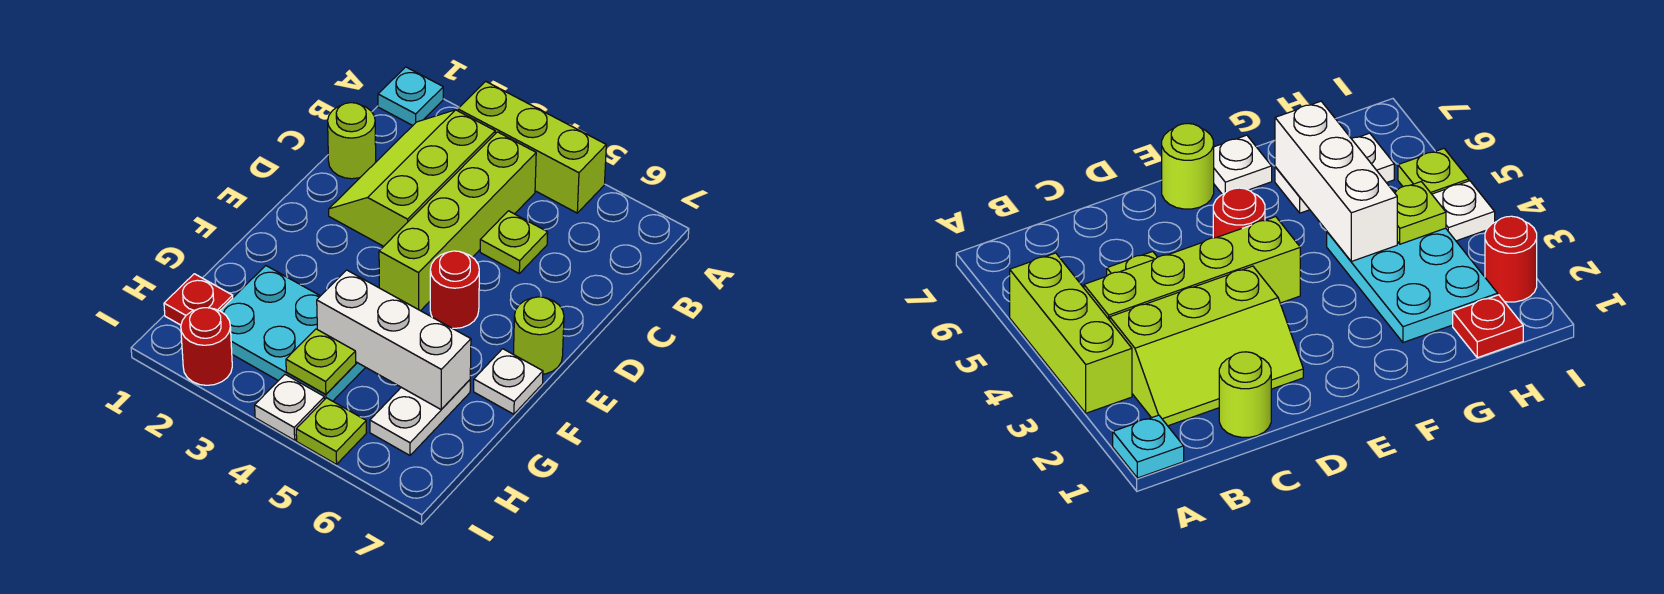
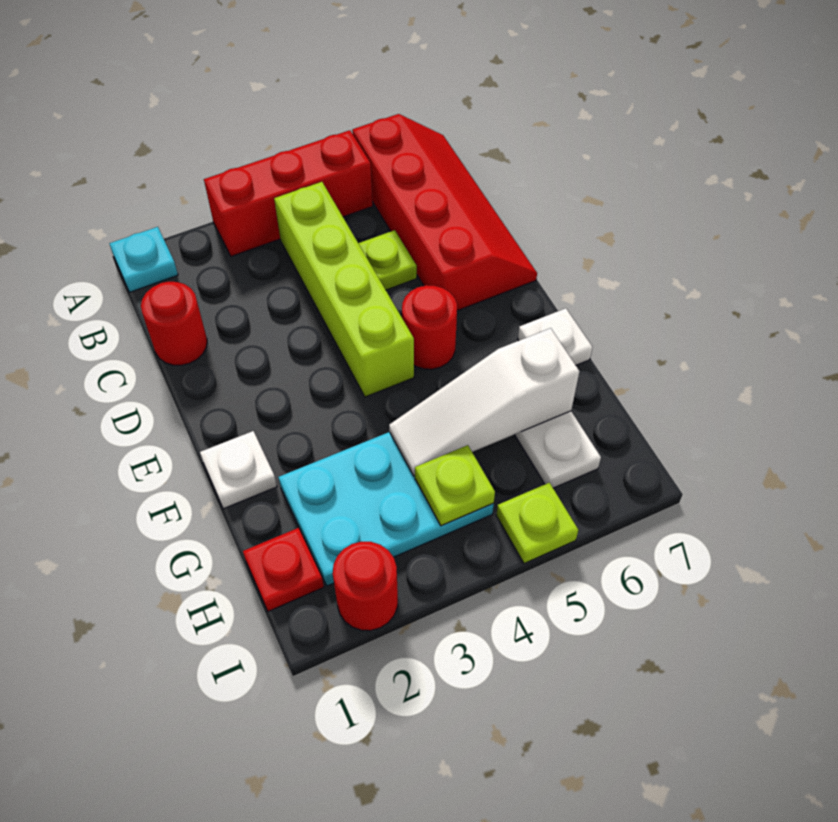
lime brick A3:A5 level 1 -> red brick A3:A5 level 1
none -> red slope A6:D7 level 1 top 6
lime slope B2:D3 level 1 top 3 -> none
lime round brick C1 level 1 -> red round brick C1 level 1
lime round brick E7 level 1 -> none
white brick G4:G6 level 2 -> white slope G4:G6 level 2 top 6
white plate I4 level 1 -> white plate F1 level 1

